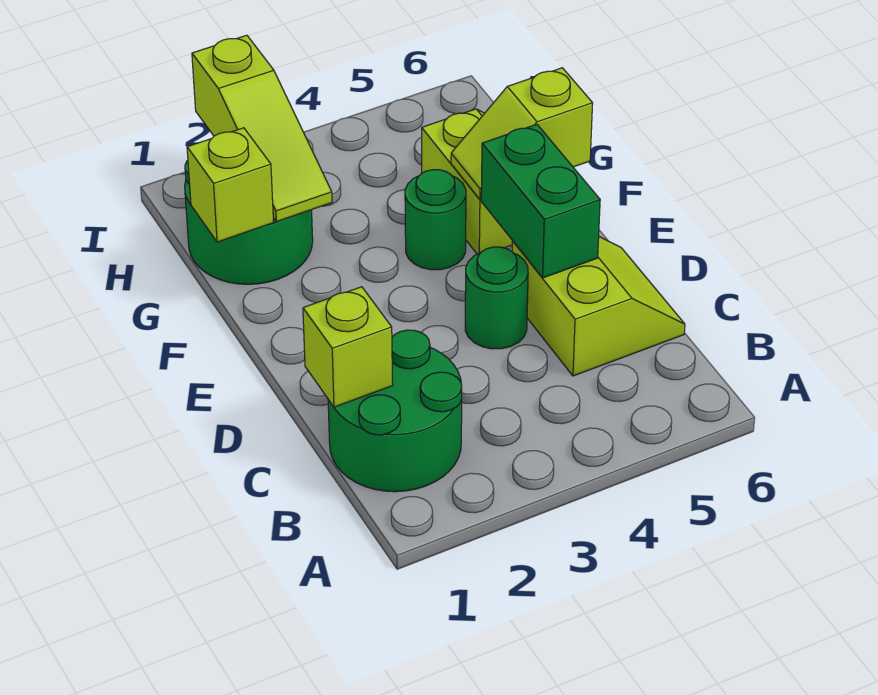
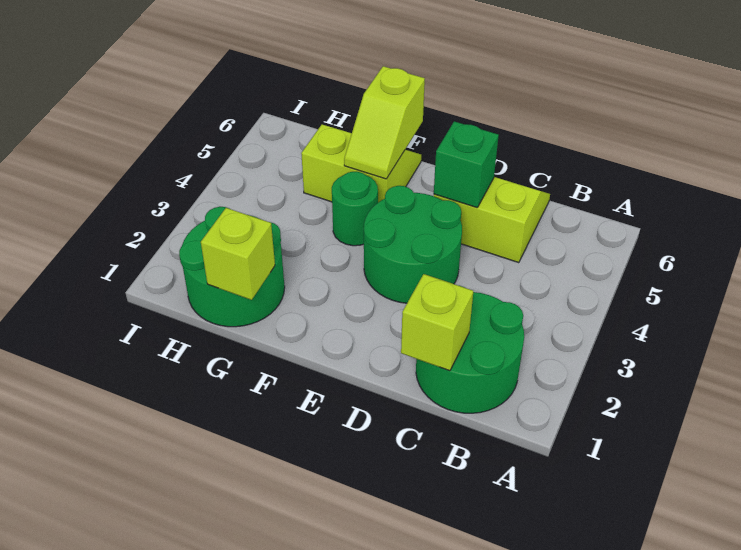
green round brick D4 level 1 -> green round brick D3:E4 level 1
green brick D5:E5 level 2 -> green brick D5 level 2
lime slope G2:I2 level 2 top I -> none

